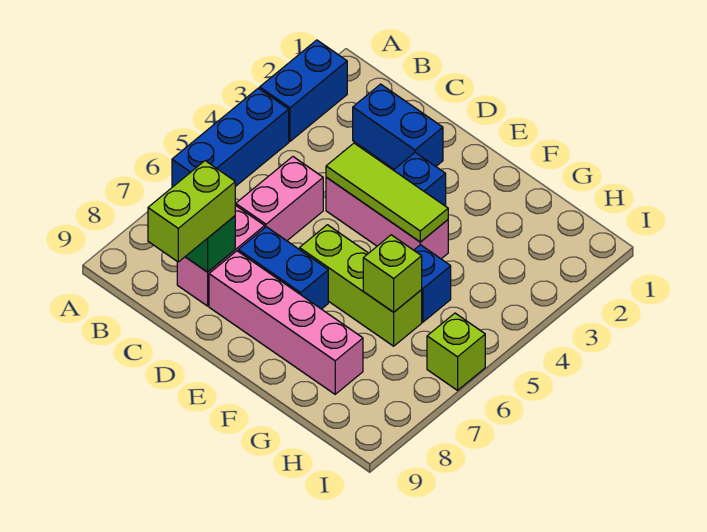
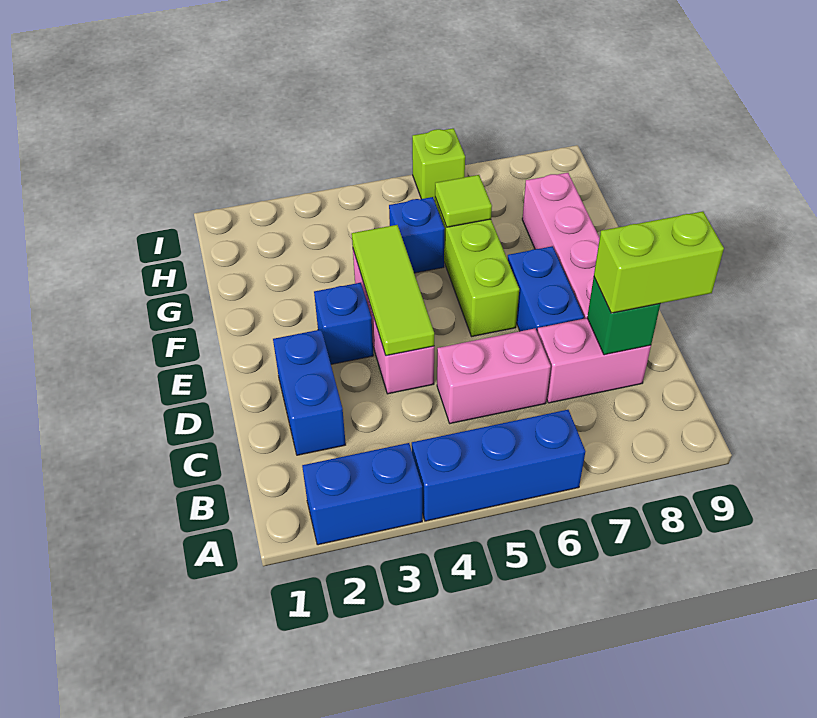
lime brick G6 level 2 -> lime tile G6 level 2

